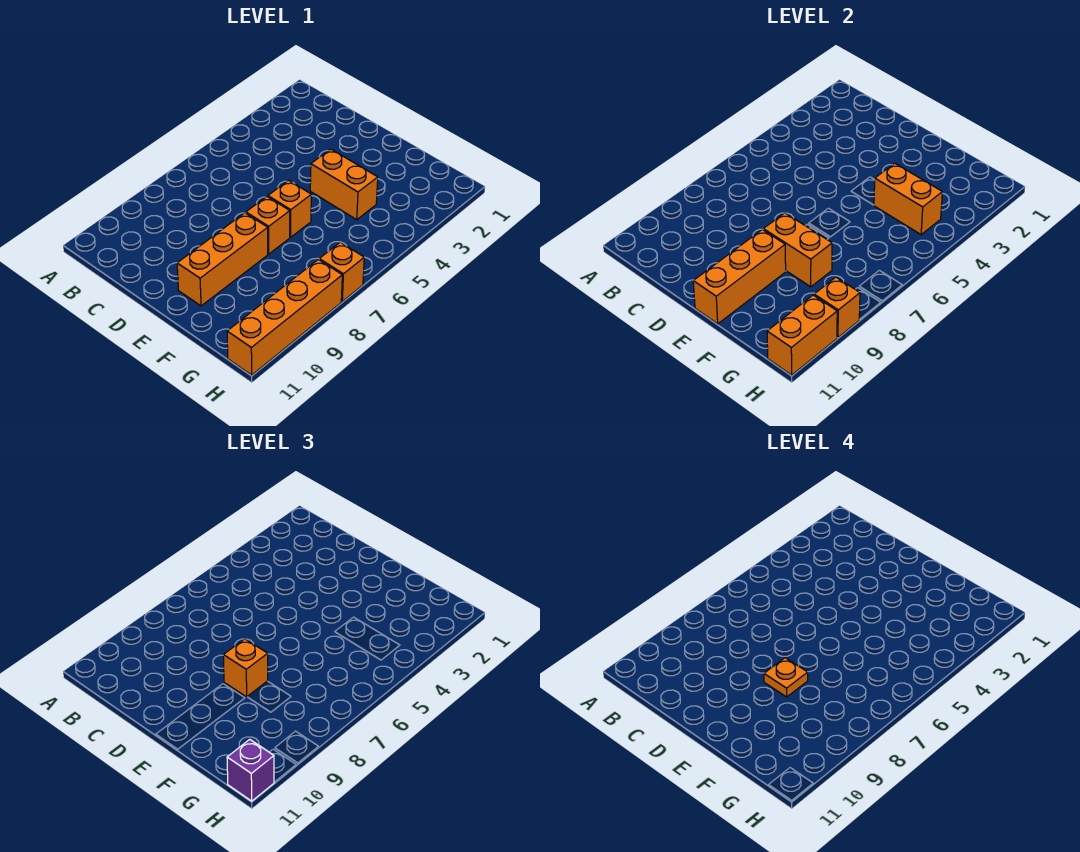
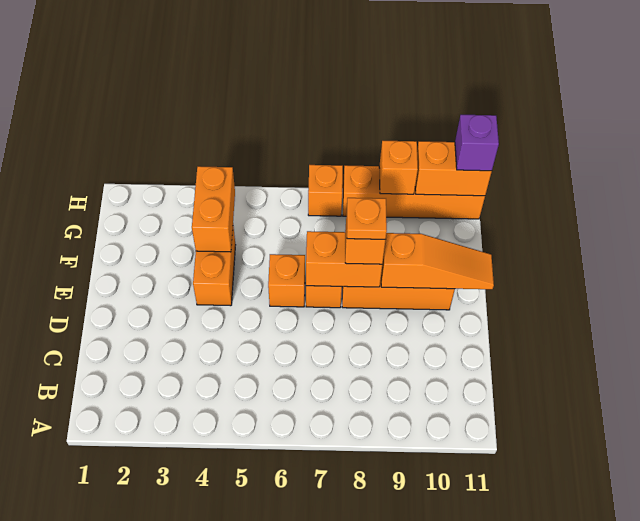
orange brick E8:F8 level 2 -> orange brick E7:E8 level 2
orange brick E9:E11 level 2 -> orange slope E9:E11 level 2 top 9

